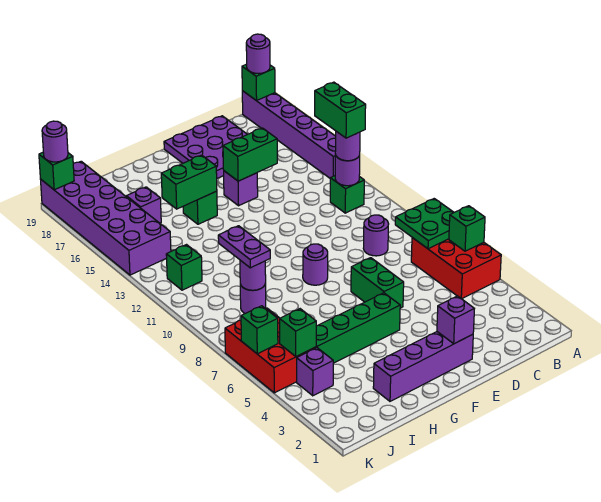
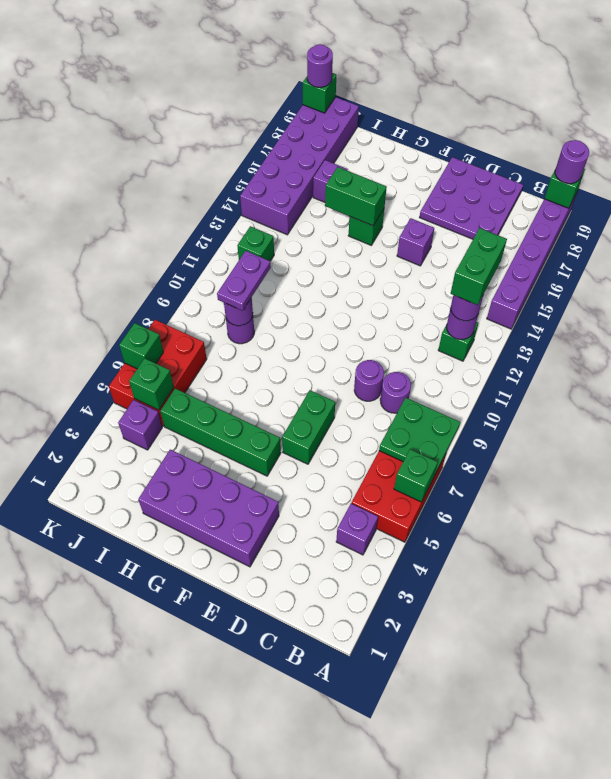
green brick D15:E15 level 2 -> none
purple brick E2:H2 level 1 -> purple brick E2:H3 level 1
purple brick E2 level 2 -> purple brick B4 level 1
purple round brick F9 level 1 -> purple round brick D9 level 1

